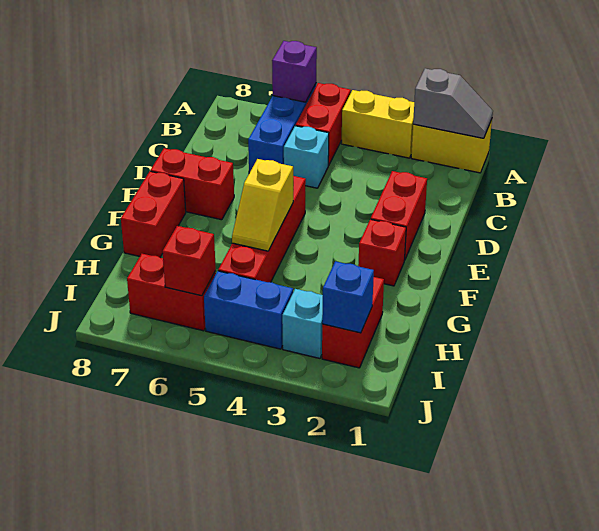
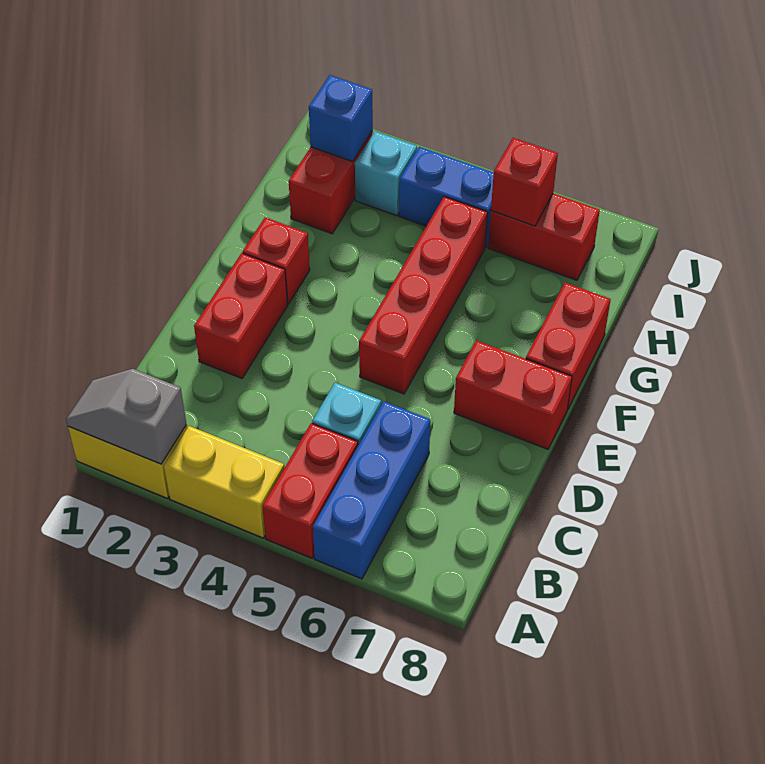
purple brick A6 level 2 -> none
yellow slope F5:G5 level 2 top F -> none

